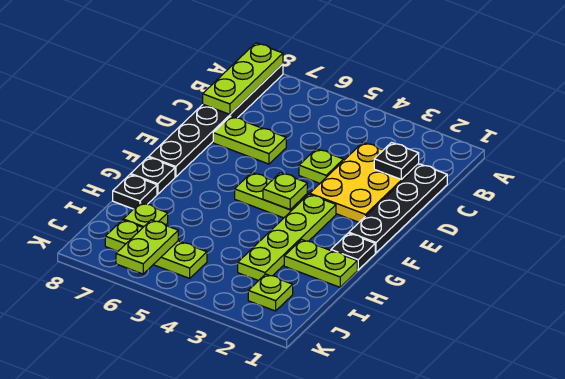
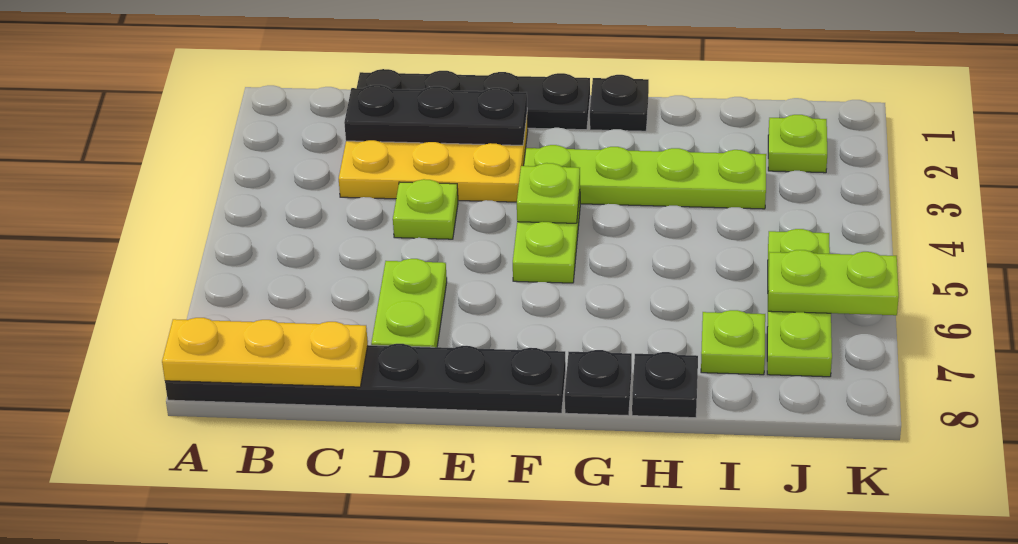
lime plate A8:C8 level 2 -> yellow plate A8:C8 level 2
black plate C2 level 2 -> black plate C2:E2 level 2
lime plate H1:H2 level 1 -> none

